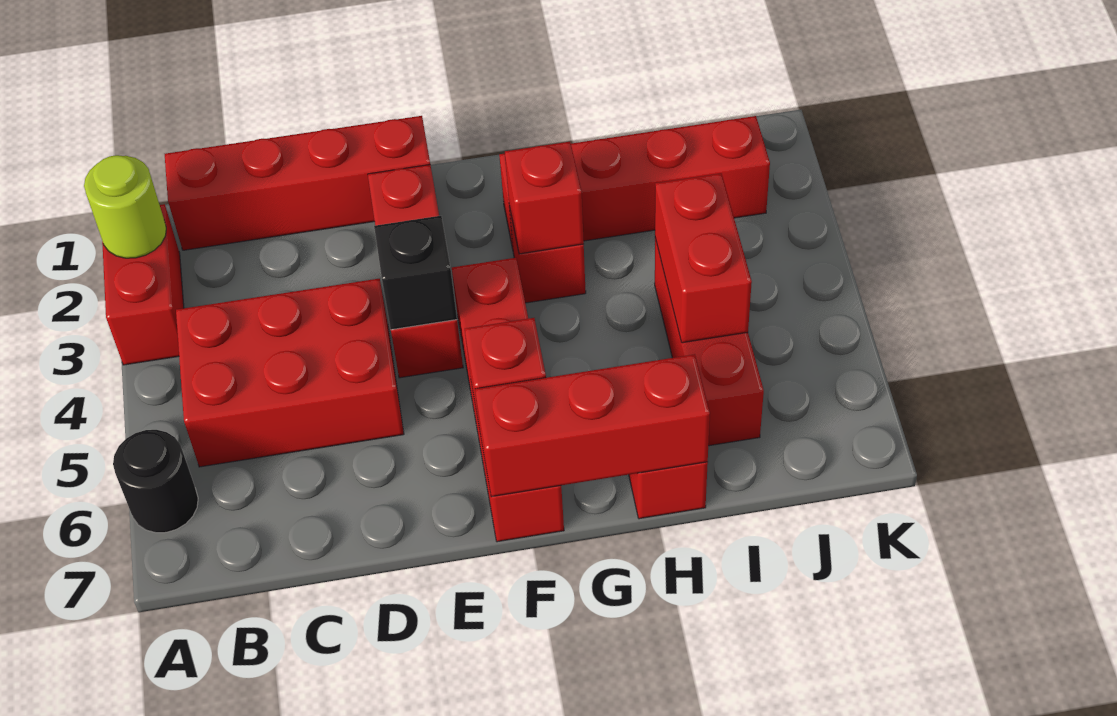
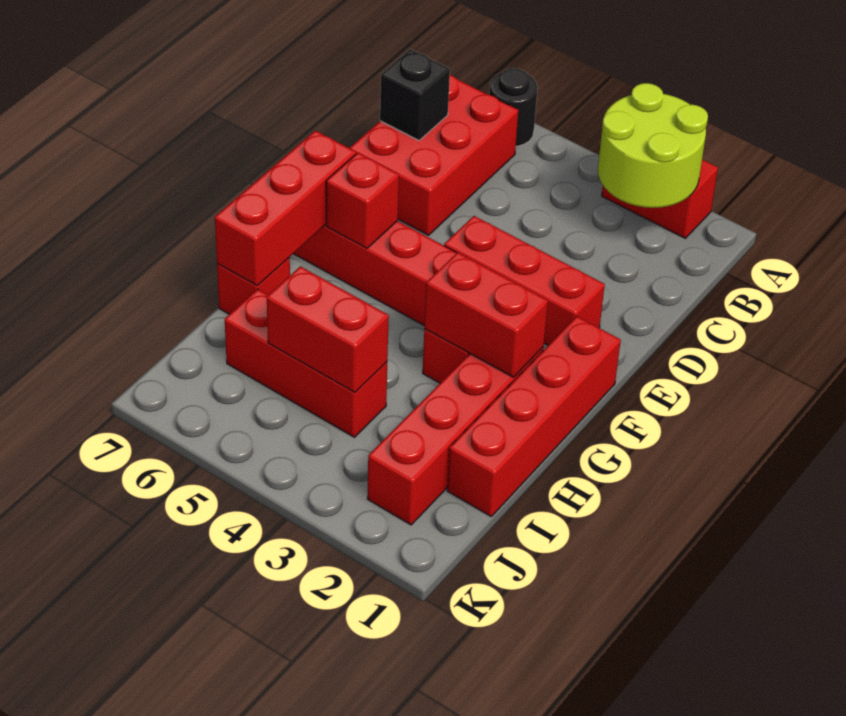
lime round brick A2 level 2 -> lime round brick A2:B3 level 2
red brick B1:E1 level 1 -> red brick F1:I1 level 1
red brick B4:D5 level 1 -> red brick B6:D7 level 1
black brick E4 level 2 -> black brick C7 level 2
red brick G3 level 2 -> red brick G2:G3 level 2

